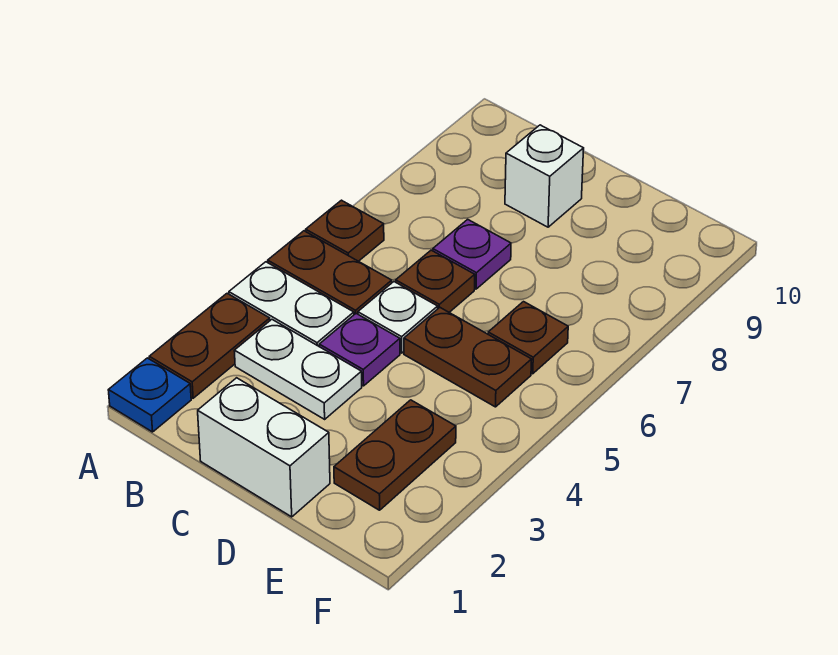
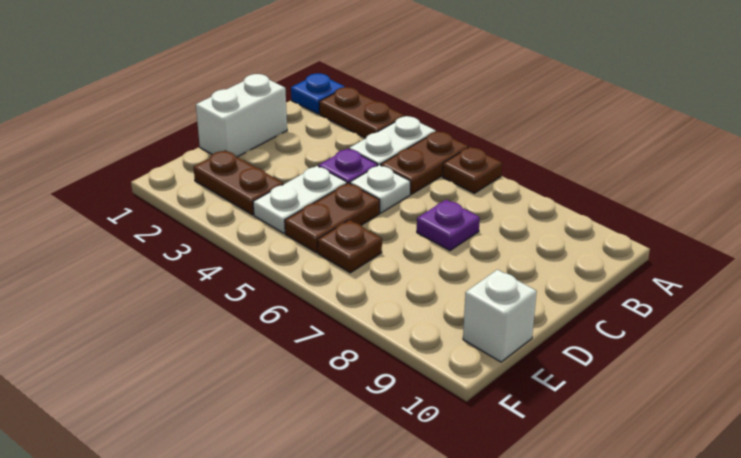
white plate B3:C3 level 1 -> white plate D4:E4 level 1
brown plate C6 level 1 -> none
white brick C9 level 1 -> white brick E10 level 1

